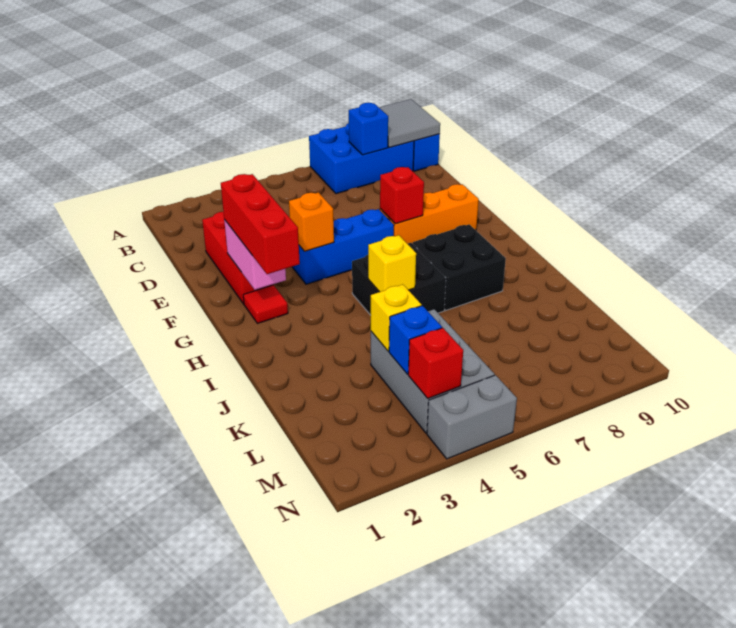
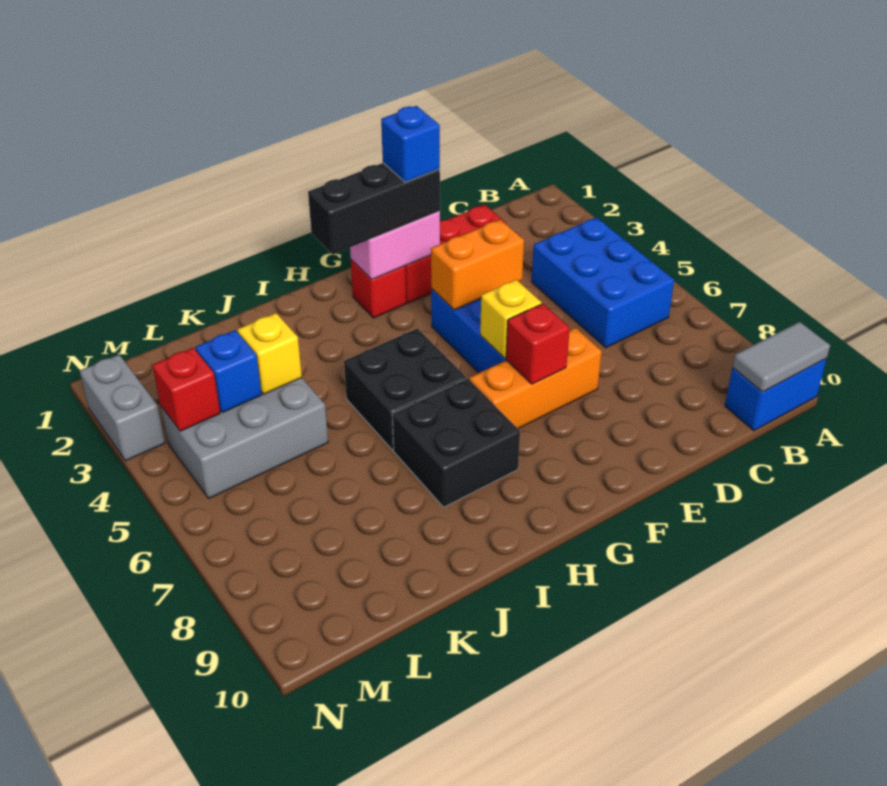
blue brick A7:B9 level 1 -> blue brick B4:C6 level 1
grey tile A9:B10 level 2 -> grey tile A10:B10 level 2
blue brick B8 level 2 -> blue brick F2 level 4
red brick F2:H2 level 3 -> black brick F2:H2 level 3
orange brick F4 level 2 -> orange brick E4:F4 level 2
orange brick F7:F9 level 1 -> orange brick E7:G7 level 1
red tile G2 level 1 -> red brick G2 level 1
yellow brick I5 level 2 -> yellow brick F6 level 2
grey brick N4:N5 level 1 -> grey brick N2:N3 level 1

